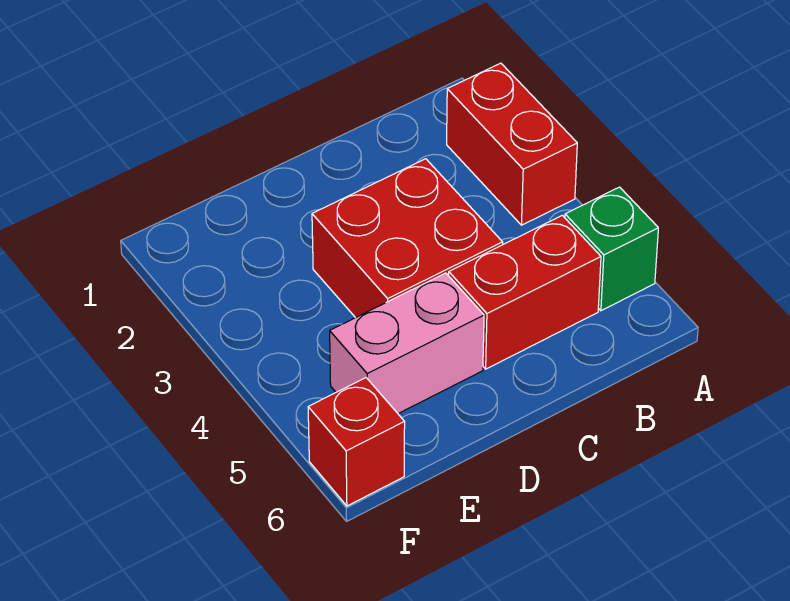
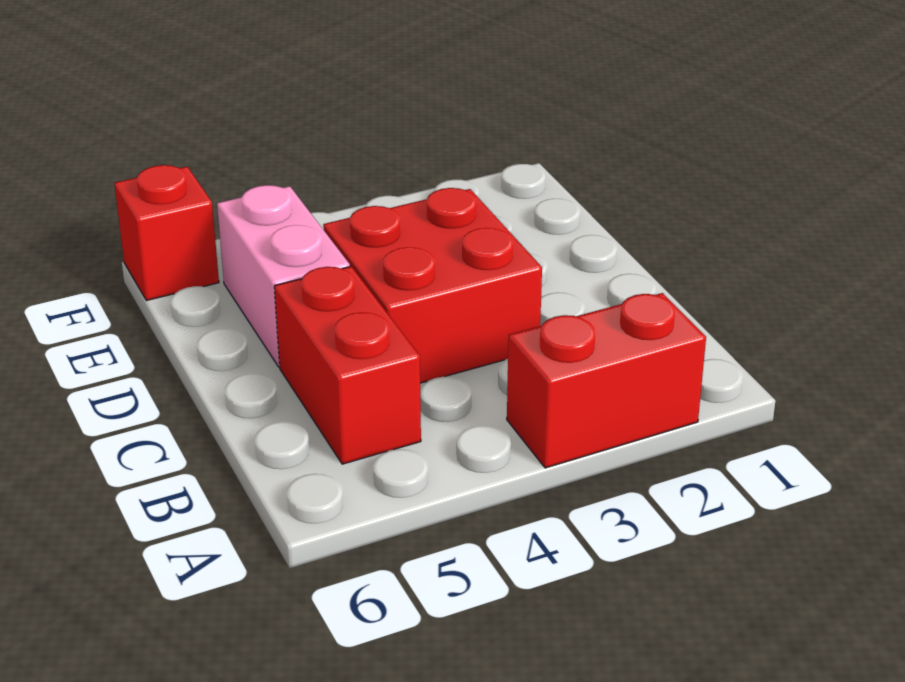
green brick A5 level 1 -> none

